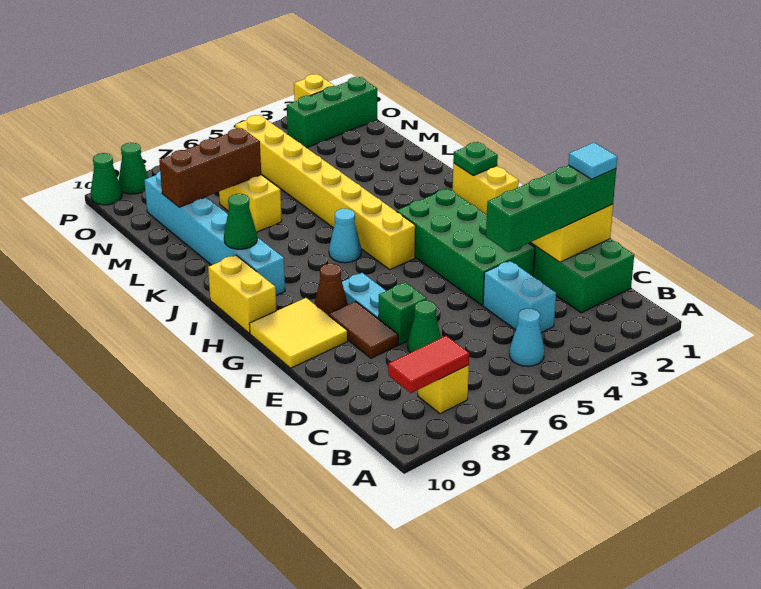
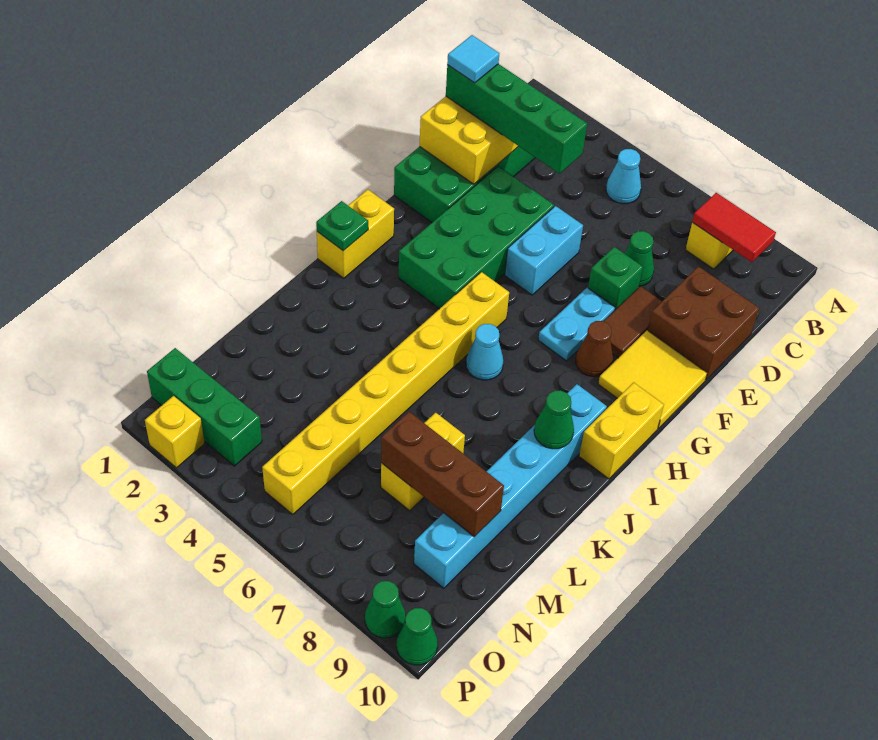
cyan brick C4:D4 level 1 -> cyan brick E5:F5 level 1
none -> brown brick D9:E10 level 1

